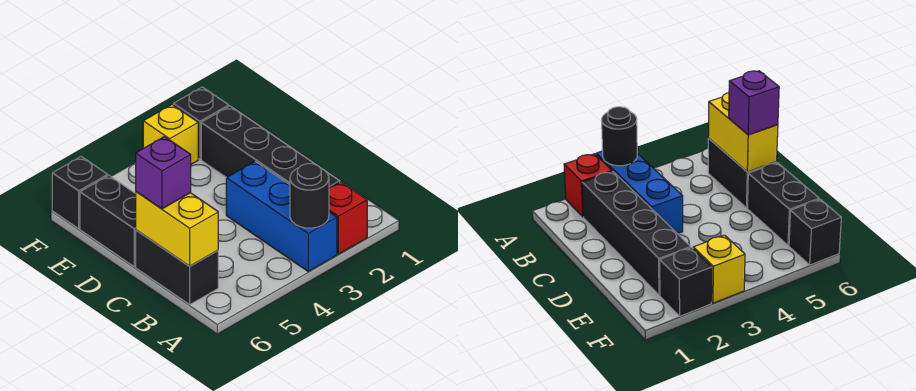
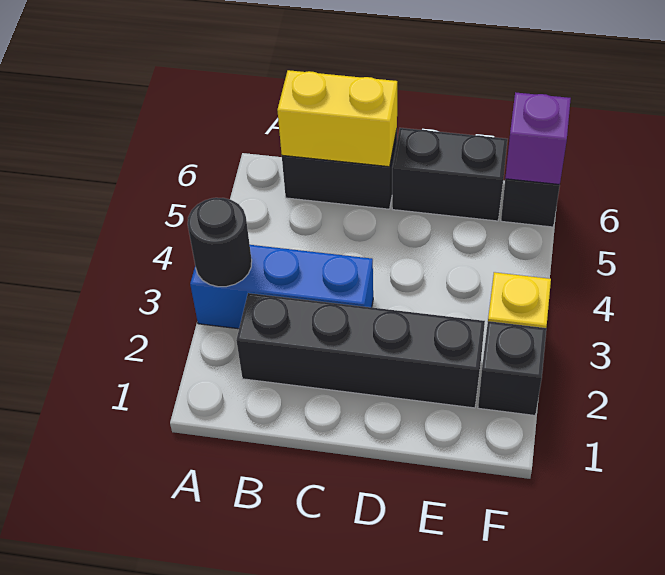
red brick A2 level 1 -> none
purple brick C6 level 3 -> purple brick F6 level 2

